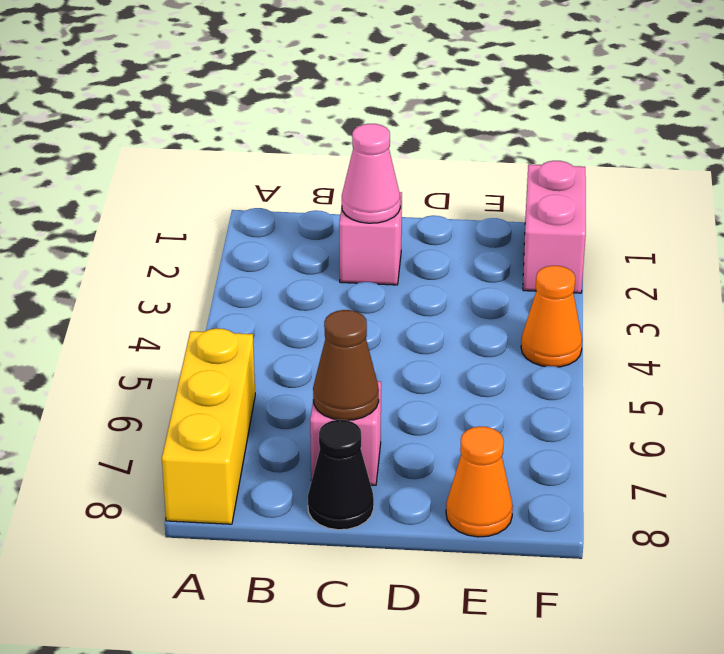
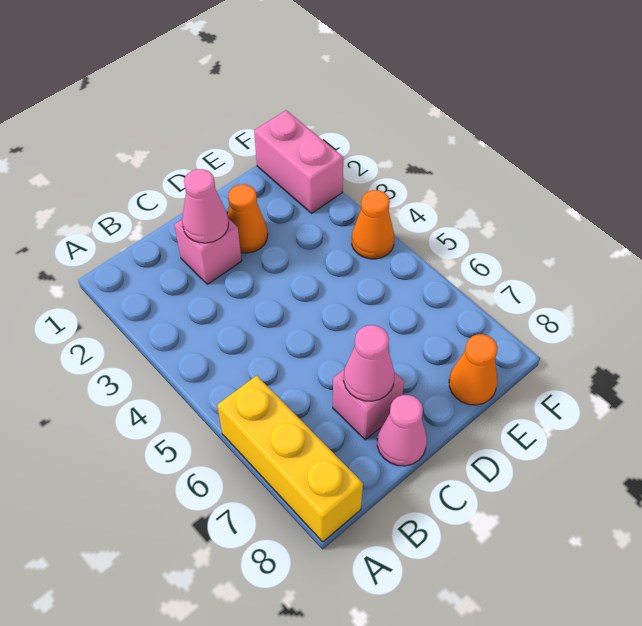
brown cone C7 level 2 -> pink cone C7 level 2
black cone C8 level 1 -> pink cone C8 level 1
none -> orange cone D2 level 1

